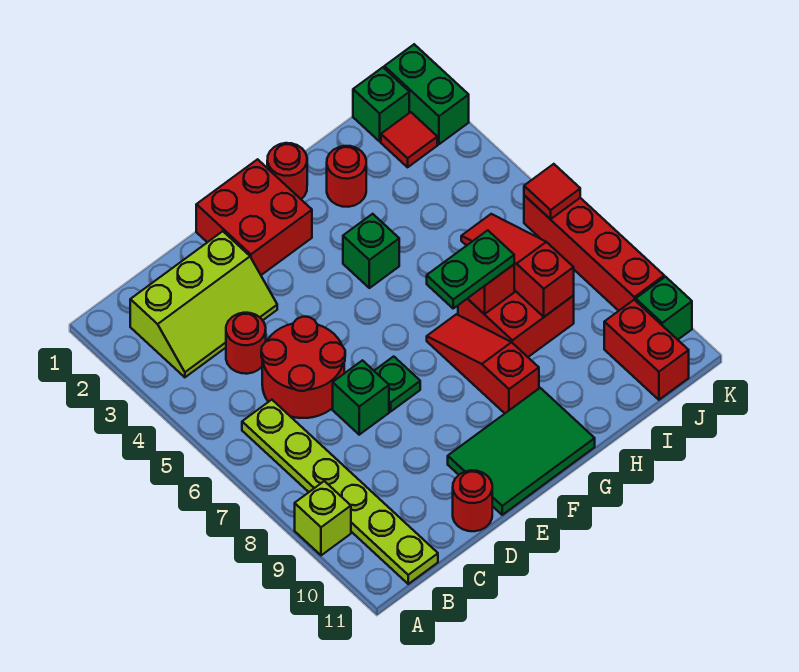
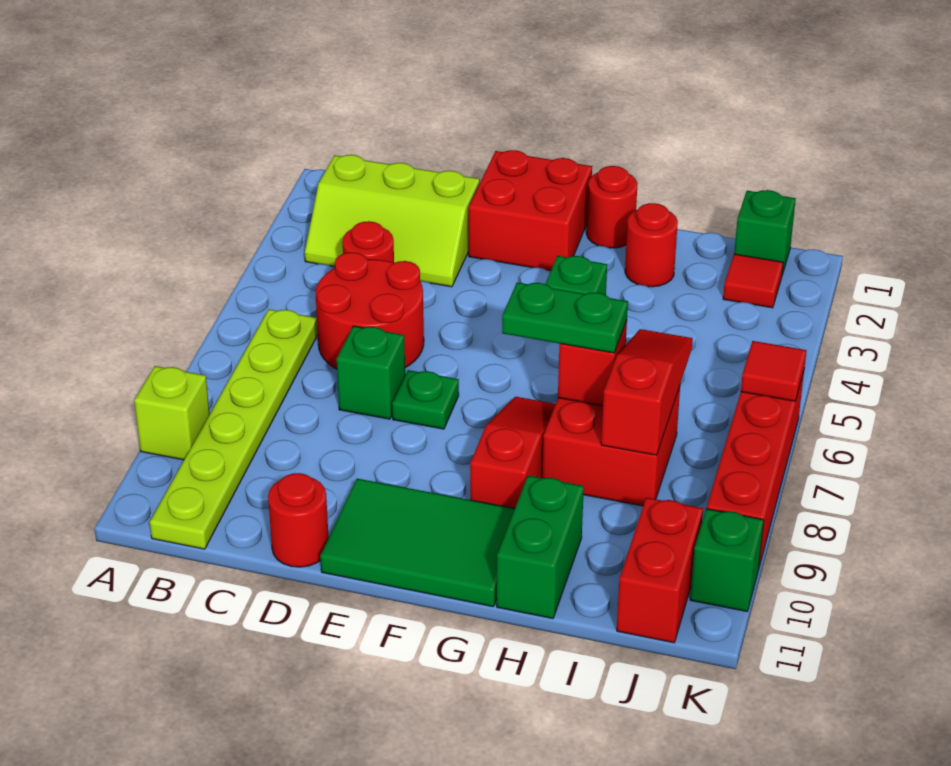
green brick K1:K2 level 1 -> green brick H10:H11 level 1

